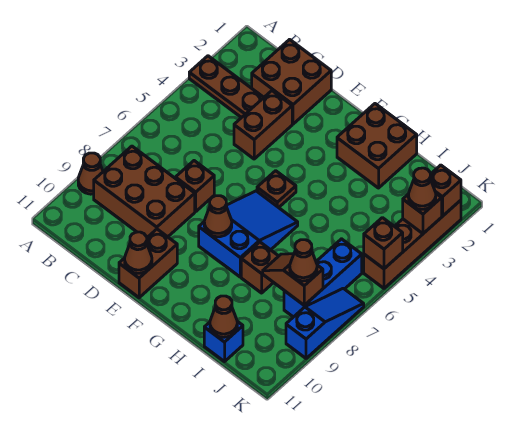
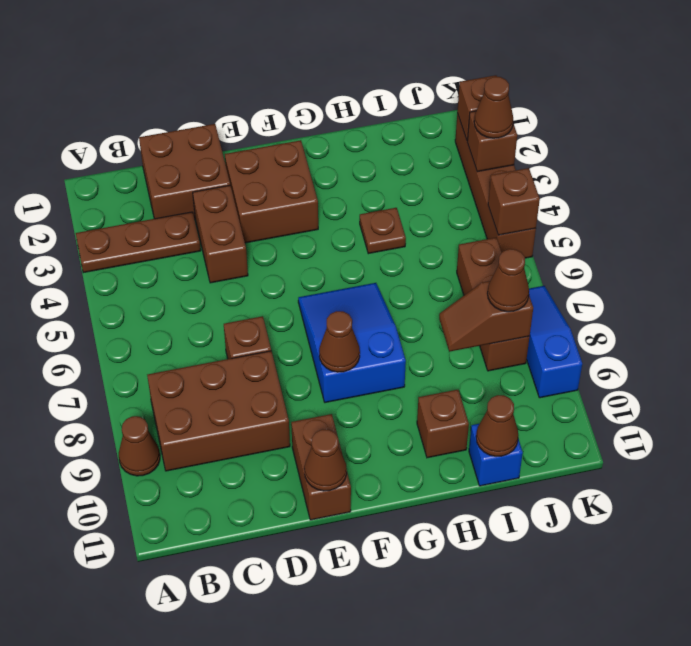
brown plate F5 level 1 -> brown plate H4 level 1
brown brick G1:H2 level 1 -> brown brick E2:F3 level 1
brown brick H8 level 1 -> brown brick H10 level 1
blue brick J6:J8 level 1 -> brown brick J6:J8 level 1

